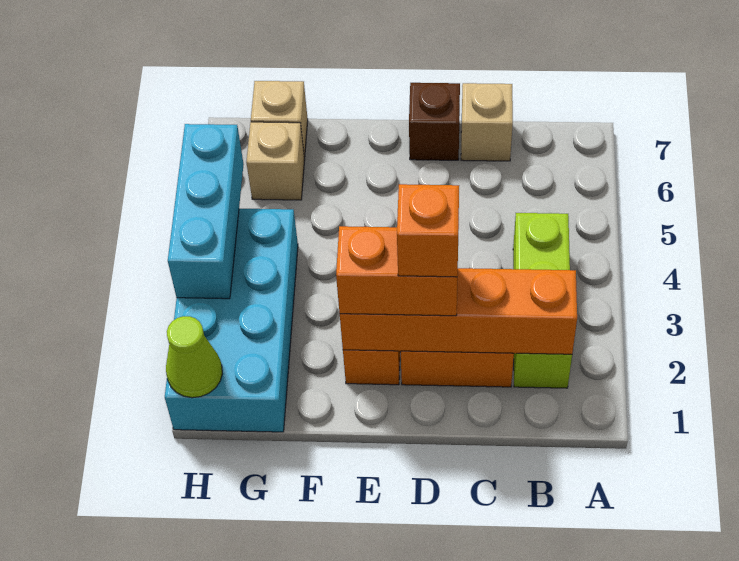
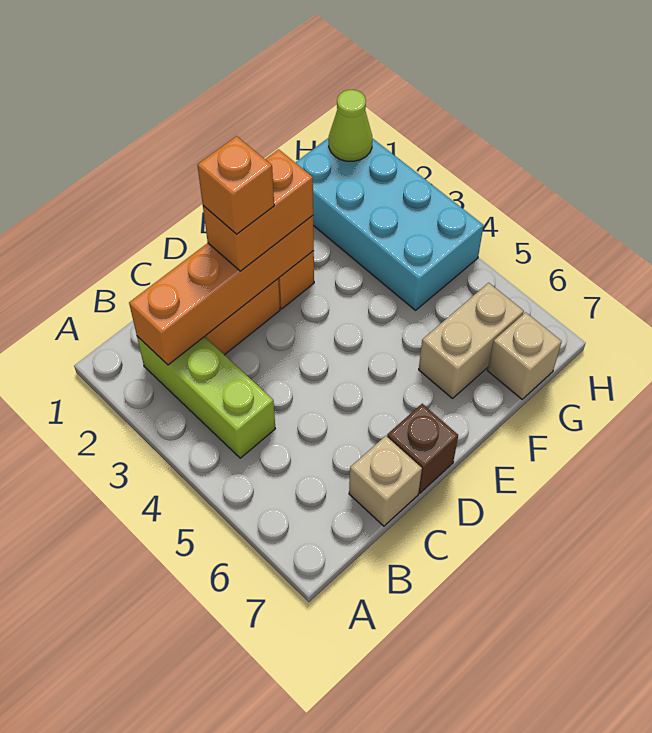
tan brick G6 level 1 -> tan brick F6:G6 level 1
cyan brick H3:H5 level 2 -> none

